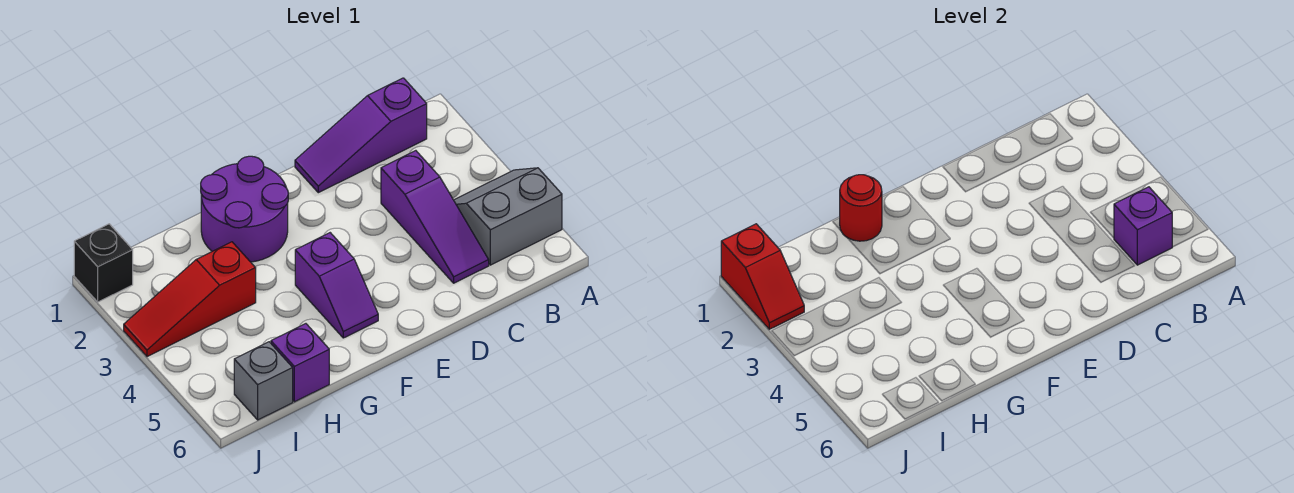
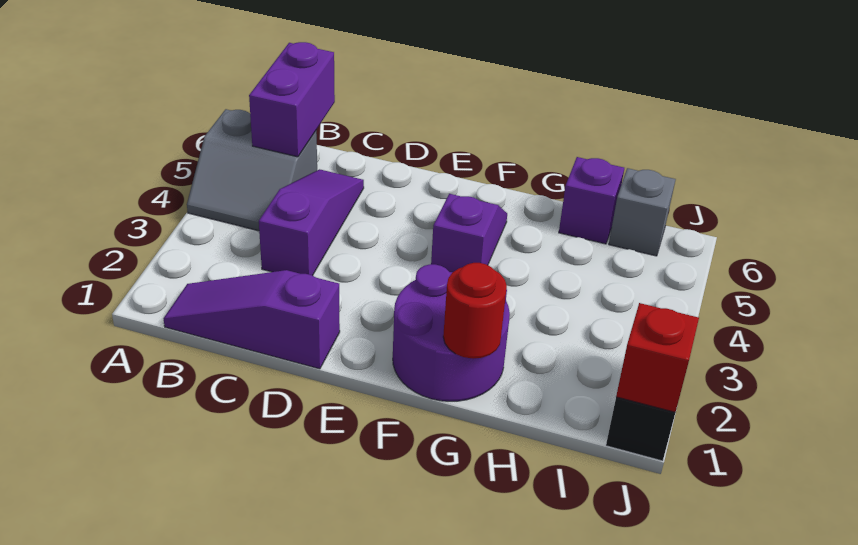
purple slope B1:D1 level 1 top B -> purple slope B1:D1 level 1 top D
purple brick B5 level 2 -> purple brick B5:B6 level 2
red slope H3:J3 level 1 top H -> none

